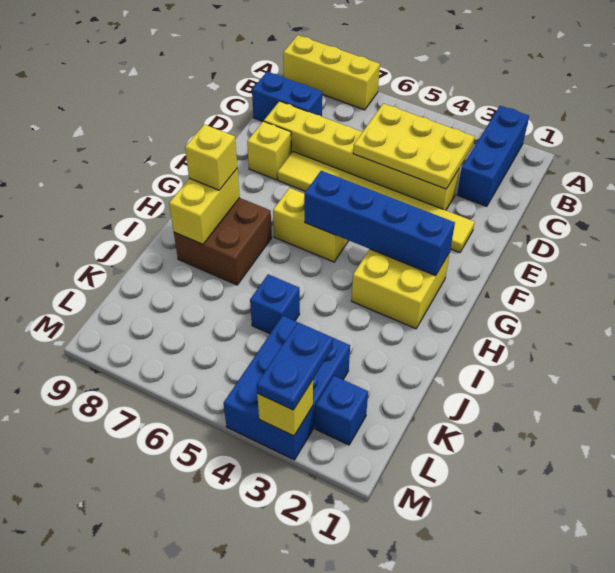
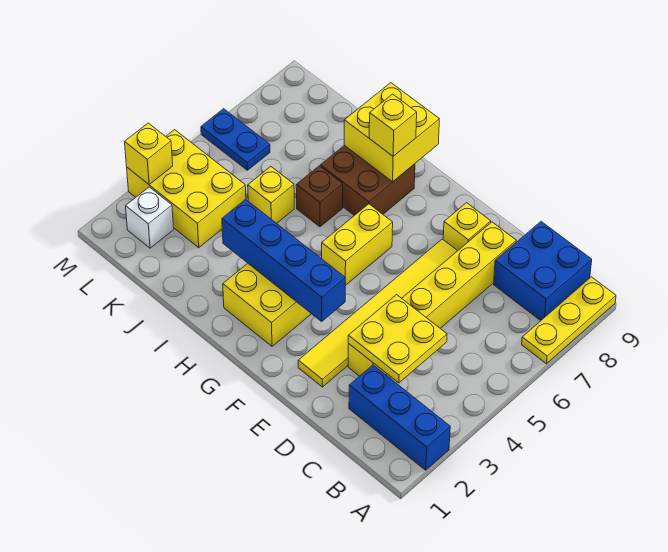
yellow brick A7:A9 level 1 -> yellow plate A7:A9 level 1
yellow plate C3:D5 level 2 -> yellow plate C3:D4 level 2
blue brick C8:C9 level 1 -> blue brick B8:C9 level 1
blue brick G2:G5 level 2 -> blue brick F3:I3 level 2
yellow brick H8:I8 level 2 -> yellow brick H8:I9 level 2
none -> brown brick I6 level 1
blue brick J5 level 1 -> yellow brick J5 level 1
blue brick K3:M4 level 1 -> yellow brick K3:M4 level 1
blue brick L2 level 1 -> white brick L2 level 1
blue plate L3:M3 level 3 -> blue plate L6:M6 level 1

